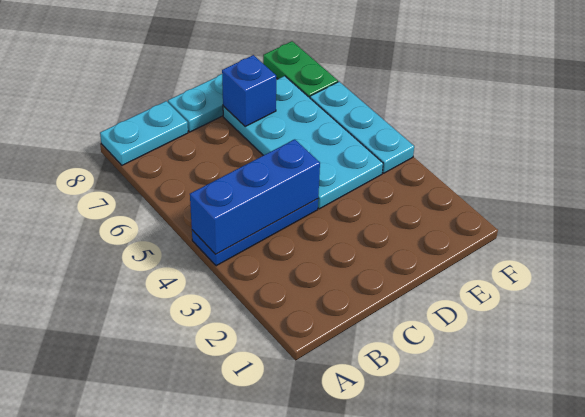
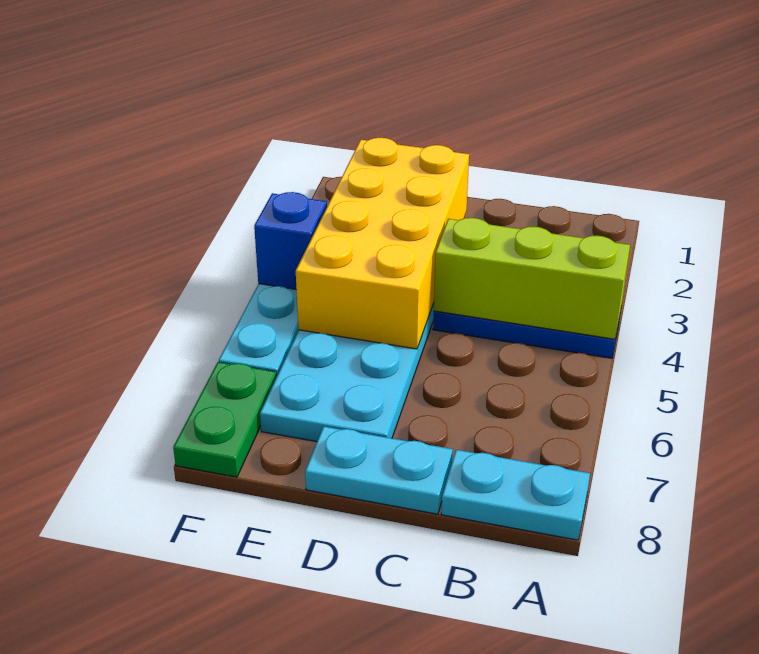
blue brick A4:C4 level 2 -> lime brick A4:C4 level 2
none -> yellow brick D2:E5 level 2
blue brick D7 level 2 -> blue brick F4 level 2

